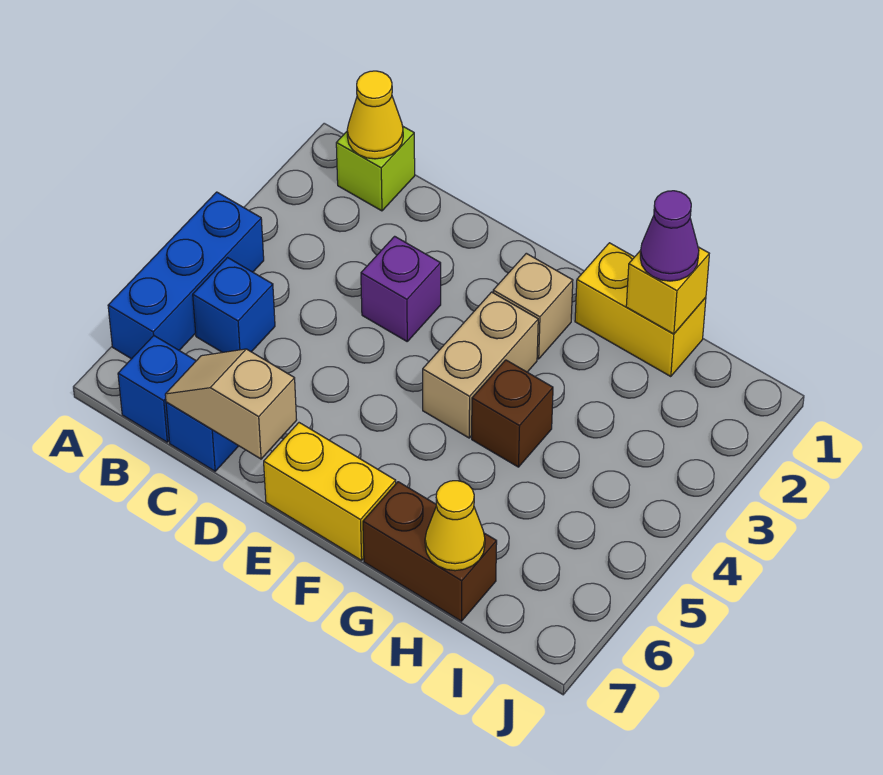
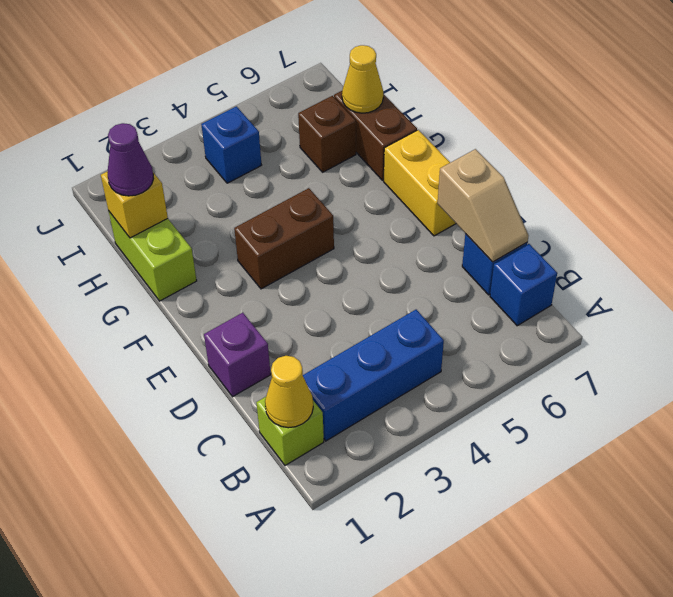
blue brick A4:A6 level 1 -> blue brick B2:B4 level 1
blue brick B5 level 1 -> blue brick I4 level 1
purple brick D3 level 1 -> purple brick D1 level 1
tan brick F2 level 1 -> none
tan brick F3:F4 level 1 -> brown brick F3:F4 level 1
yellow brick G1:H1 level 1 -> lime brick G1:H1 level 1
brown brick G4 level 1 -> brown brick H6 level 1

